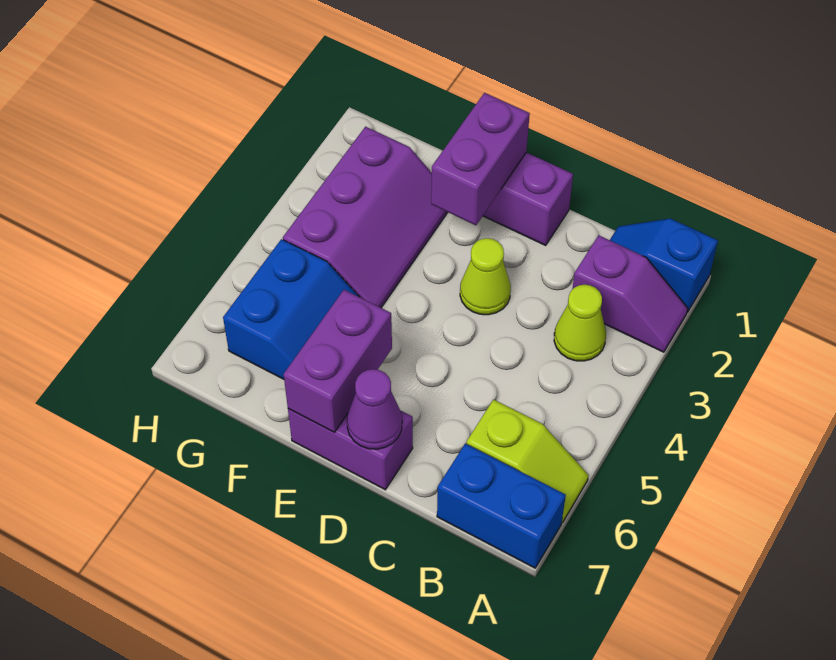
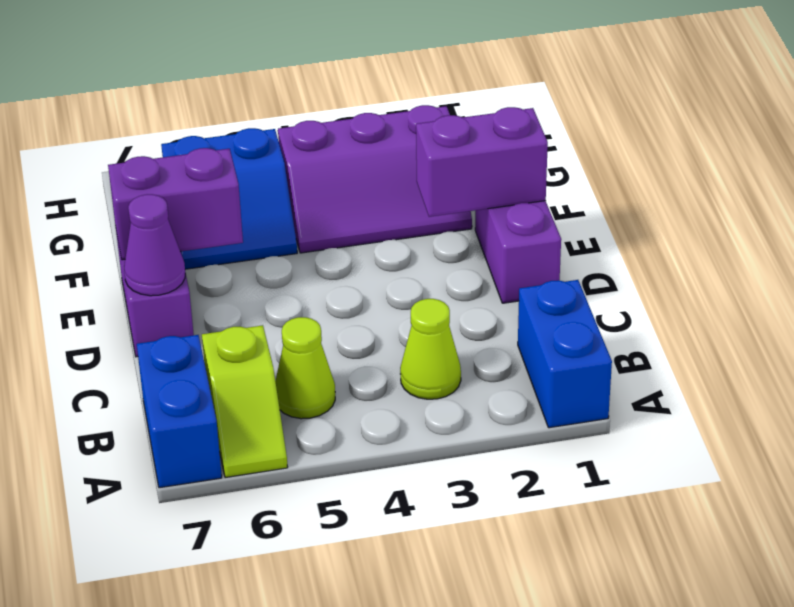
blue slope A1:B1 level 1 top A -> blue brick A1:B1 level 1
purple slope A2:B2 level 1 top B -> none
lime cone D3 level 1 -> lime cone B5 level 1

